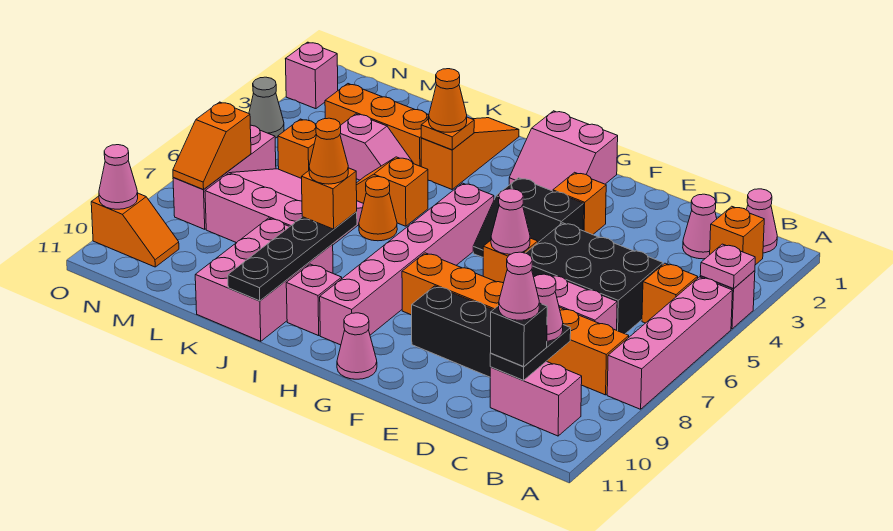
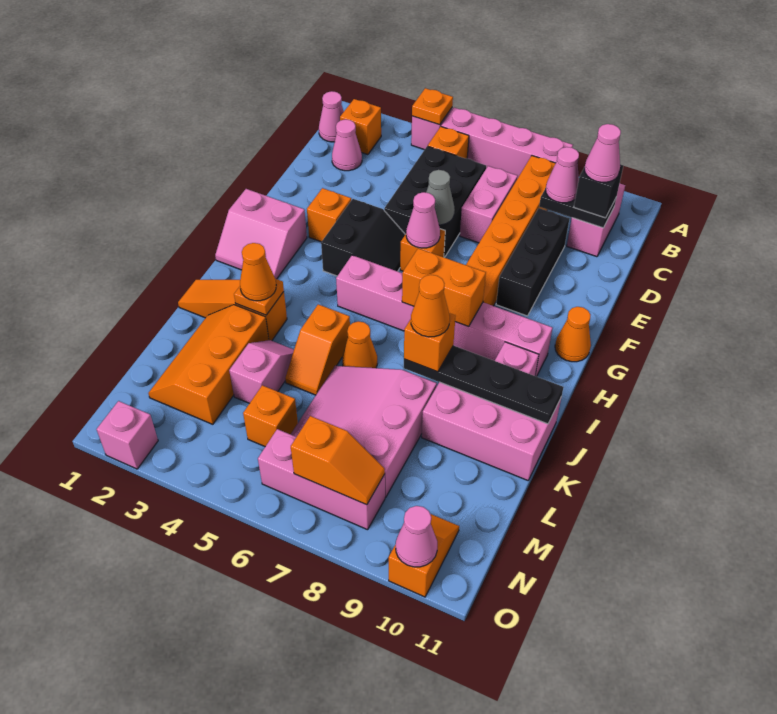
pink plate A4 level 2 -> orange plate A4 level 2
pink slope G1:H2 level 1 top 1 -> pink slope G1:H2 level 1 top G
pink cone G11 level 1 -> orange cone G11 level 1
none -> orange brick H7:H8 level 2
grey cone O4 level 1 -> grey cone E6 level 2

